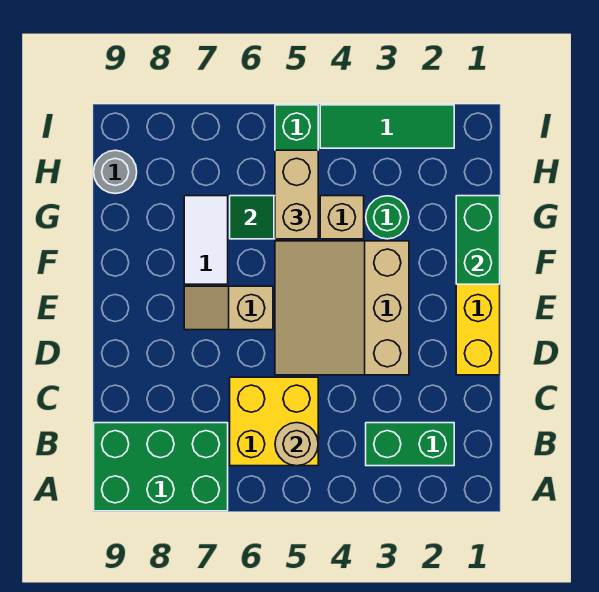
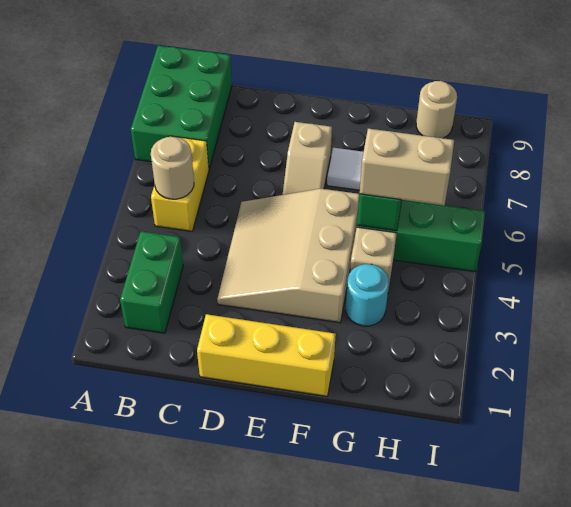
yellow brick B5:C6 level 1 -> yellow brick B5:B6 level 1
tan slope D3:F5 level 1 top 3 -> tan slope D3:F5 level 1 top F
tan slope E6:E7 level 1 top 6 -> tan slope E6:E7 level 1 top 7
green brick F1:G1 level 2 -> none
green round brick G3 level 1 -> cyan round brick G3 level 1
grey round brick H9 level 1 -> tan round brick H9 level 1
green tile I2:I4 level 1 -> none

